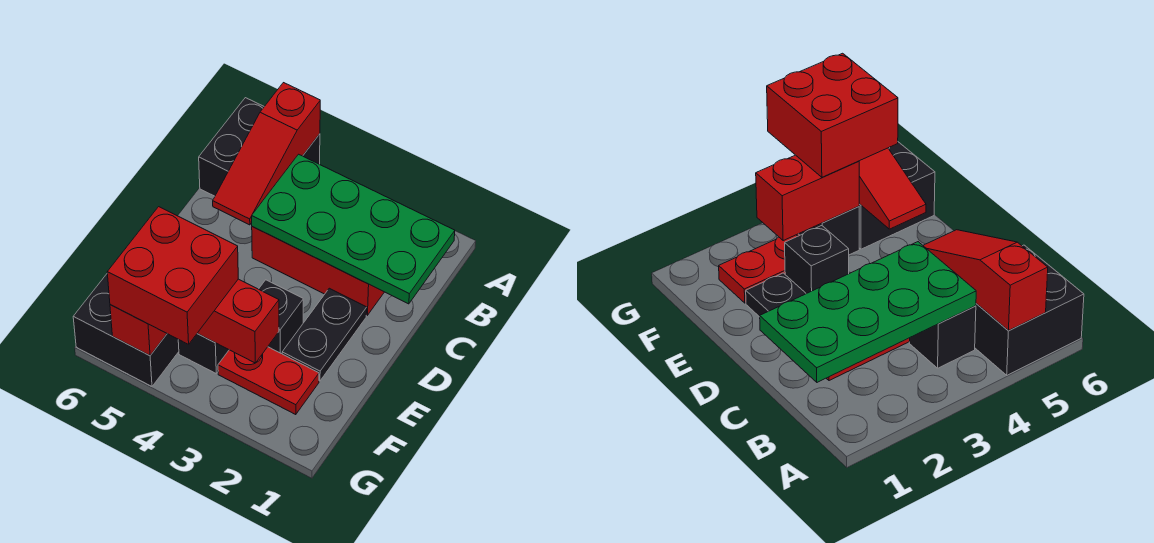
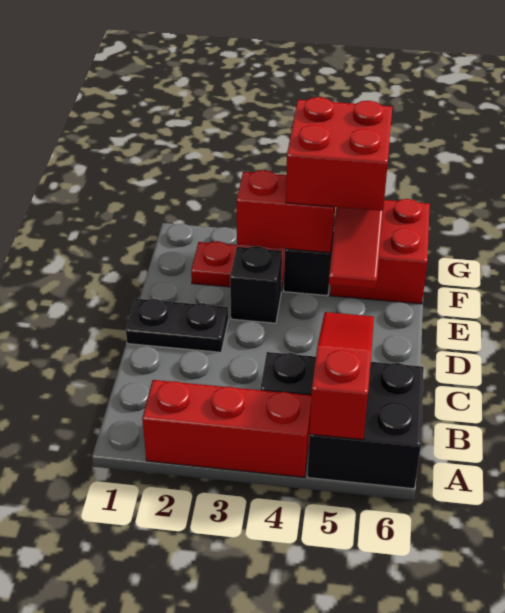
green plate B1:C4 level 2 -> none
red brick C2:C4 level 1 -> red brick A2:A4 level 1
black plate D2:E2 level 1 -> black plate D1:D2 level 1
black brick F5:G6 level 1 -> red brick F5:G6 level 1

